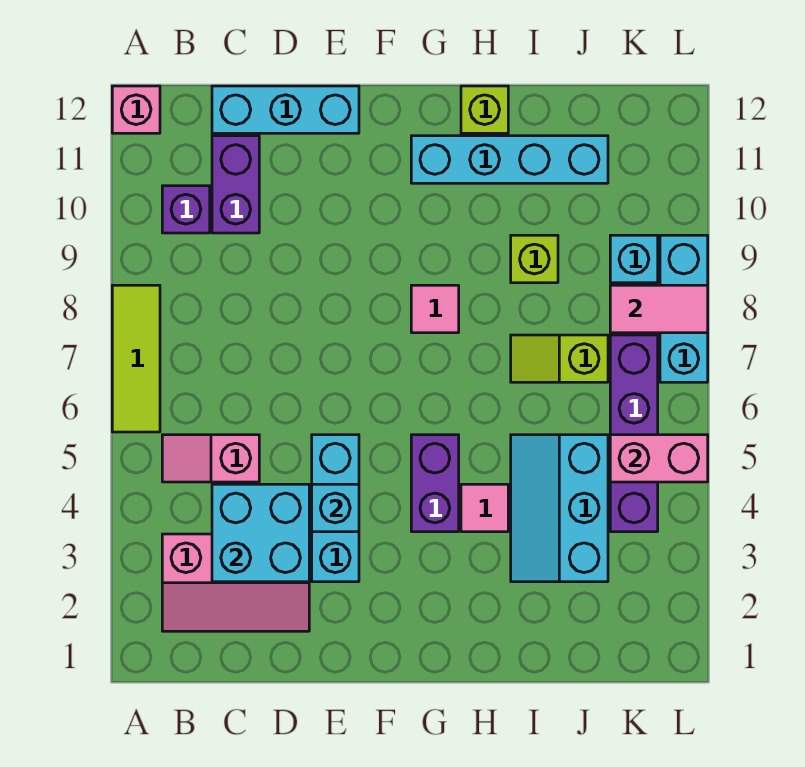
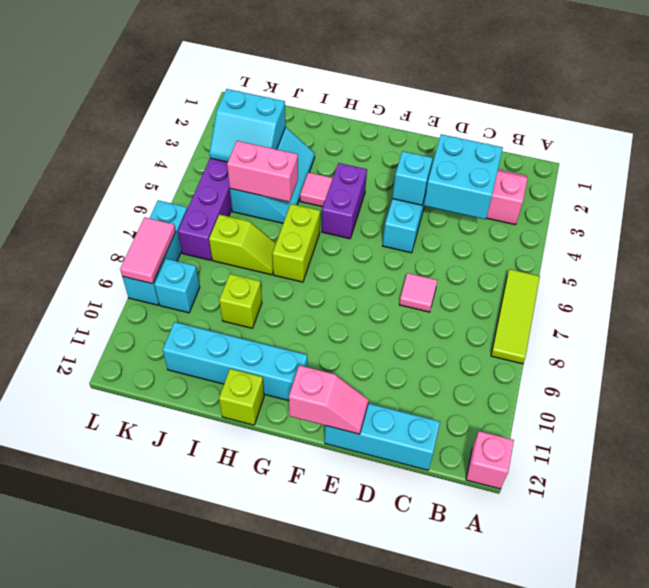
pink slope B5:C5 level 1 top C -> pink slope E12:F12 level 2 top F
purple brick B10 level 1 -> none
purple brick C10:C11 level 1 -> none
pink tile G8 level 1 -> pink tile D7 level 1
none -> lime brick H6:H7 level 1
none -> cyan slope J3:K4 level 2 top 3
pink brick K5:L5 level 2 -> pink brick I5:J5 level 2
pink tile K8:L8 level 2 -> pink tile L8:L9 level 2

